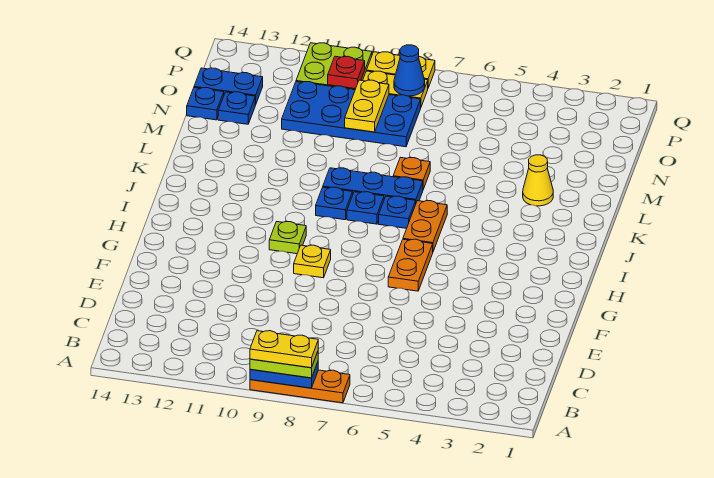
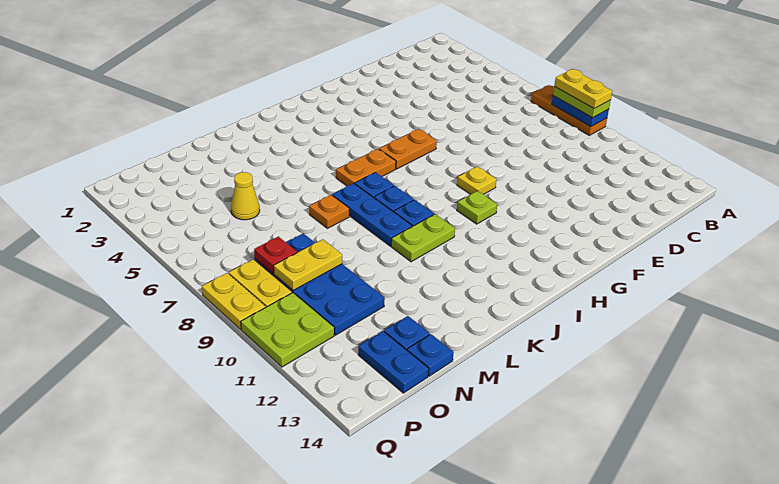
none -> lime plate J10:K10 level 1
yellow cone L3 level 1 -> yellow cone N5 level 1
blue cone P8 level 2 -> none
red plate P10 level 2 -> red plate O8 level 2

